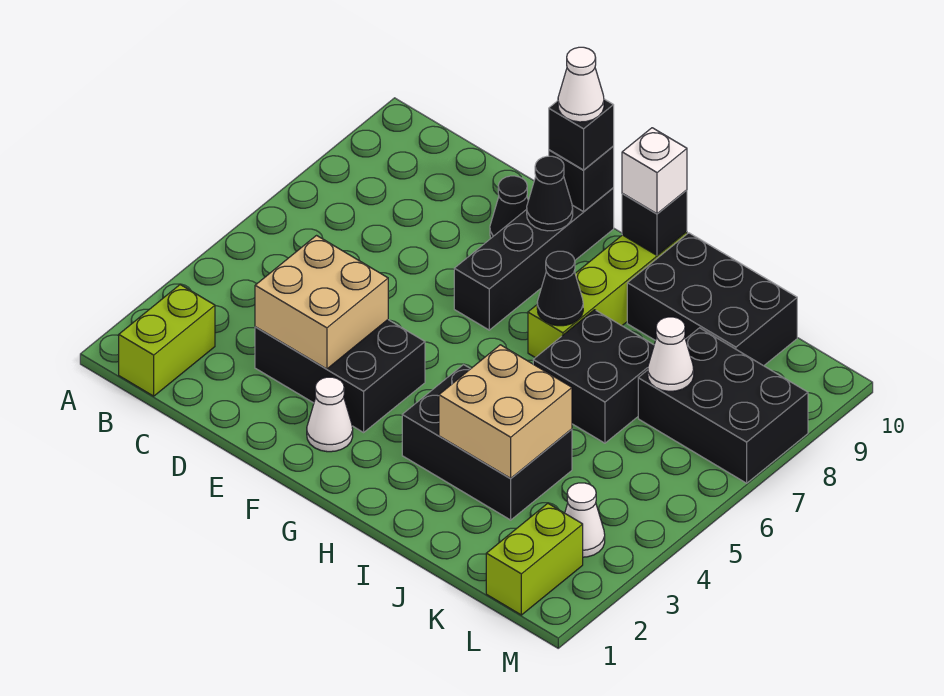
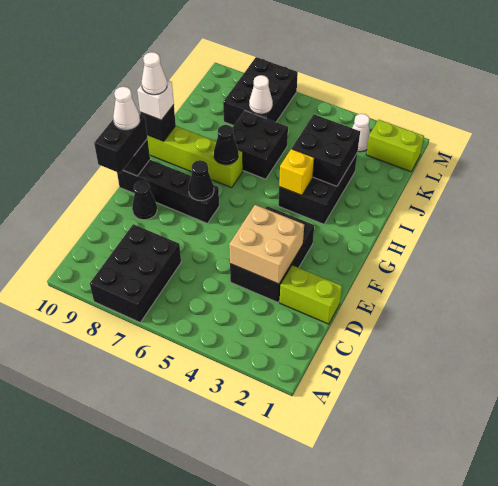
lime brick B1:B2 level 1 -> lime brick D1:D2 level 1
white cone F2 level 1 -> white cone H10 level 4
black cone F9 level 2 -> black cone F7 level 2
black brick F10 level 3 -> black brick E10:F10 level 3
none -> yellow brick H4 level 2
tan brick I3:J4 level 2 -> black brick I3:J4 level 2
black brick I9:K10 level 1 -> black brick A7:C8 level 1

